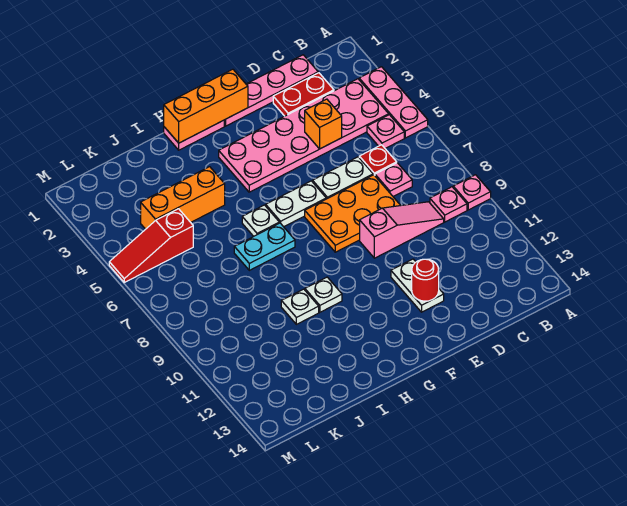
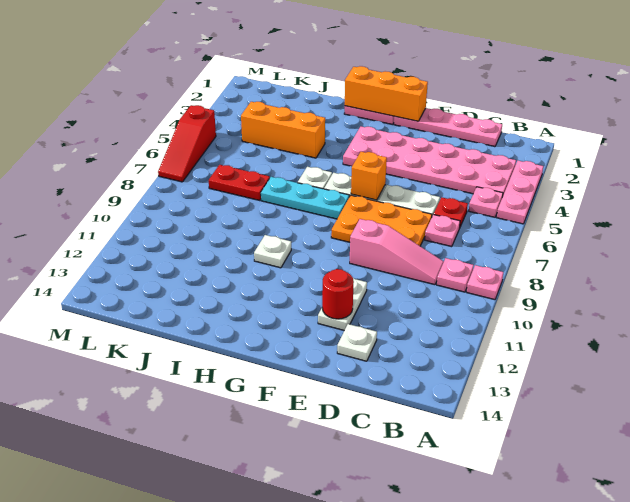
red plate C2:D2 level 1 -> red plate J7:K7 level 1
orange brick D4 level 2 -> orange brick F6 level 2
cyan plate H7:I7 level 1 -> cyan plate G7:I7 level 1
white plate I10 level 1 -> white plate D13 level 1
red slope K5:M5 level 1 top K -> red slope M5:M7 level 1 top 5

